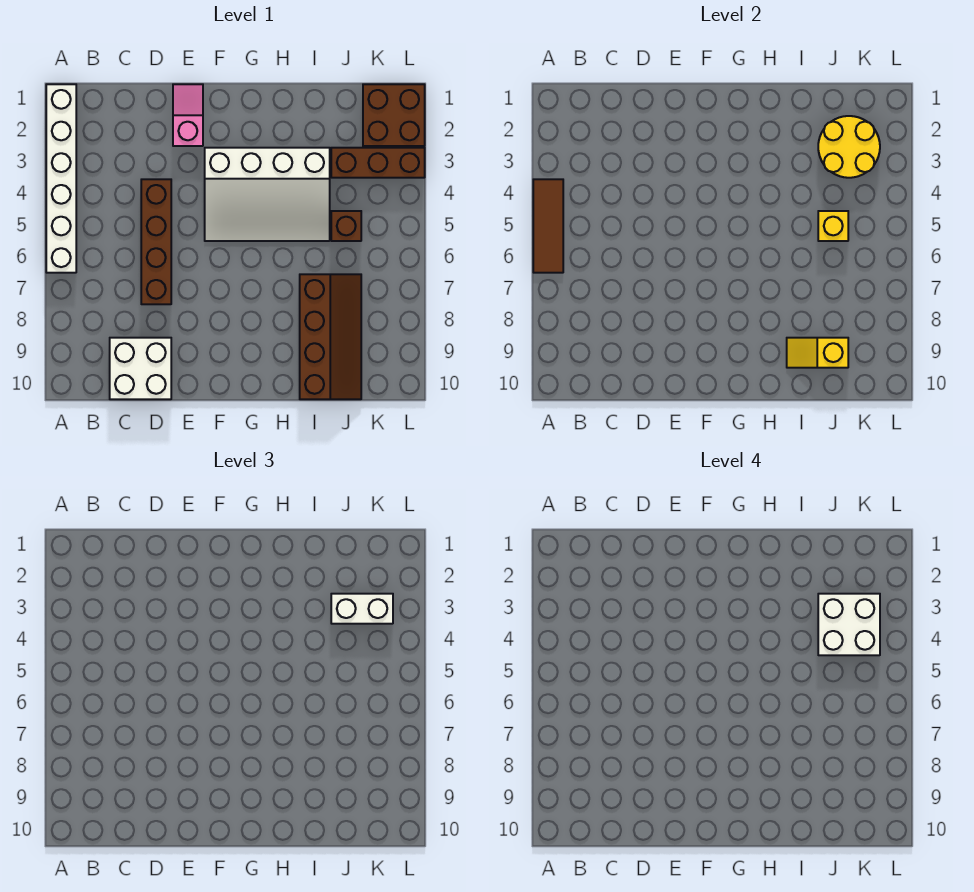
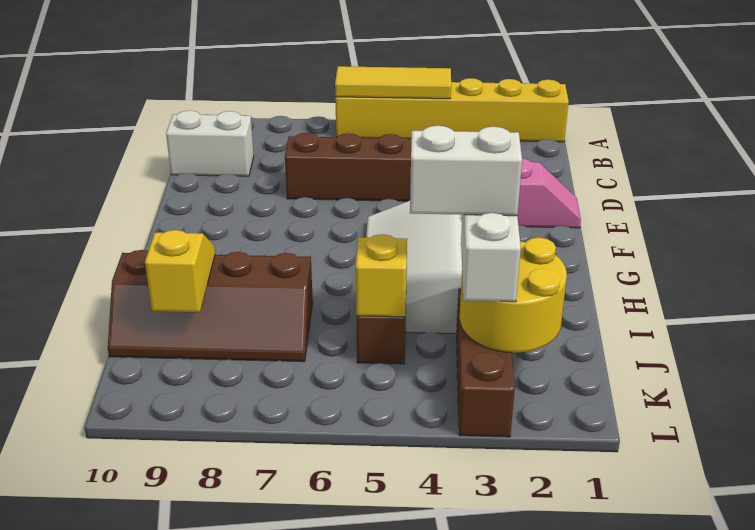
white brick A1:A6 level 1 -> yellow brick A1:A6 level 1
brown tile A4:A6 level 2 -> yellow tile A4:A6 level 2
white brick C9:D10 level 1 -> white brick C9:C10 level 1
white brick J3:K4 level 4 -> white brick J3:J4 level 4
brown brick K1:L2 level 1 -> none

